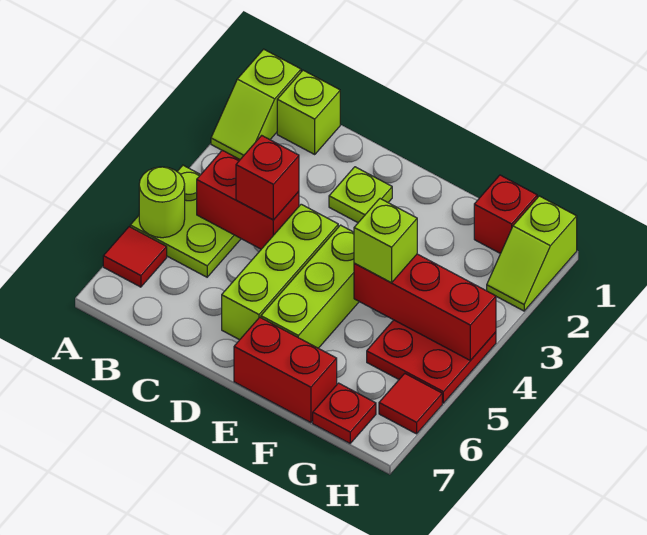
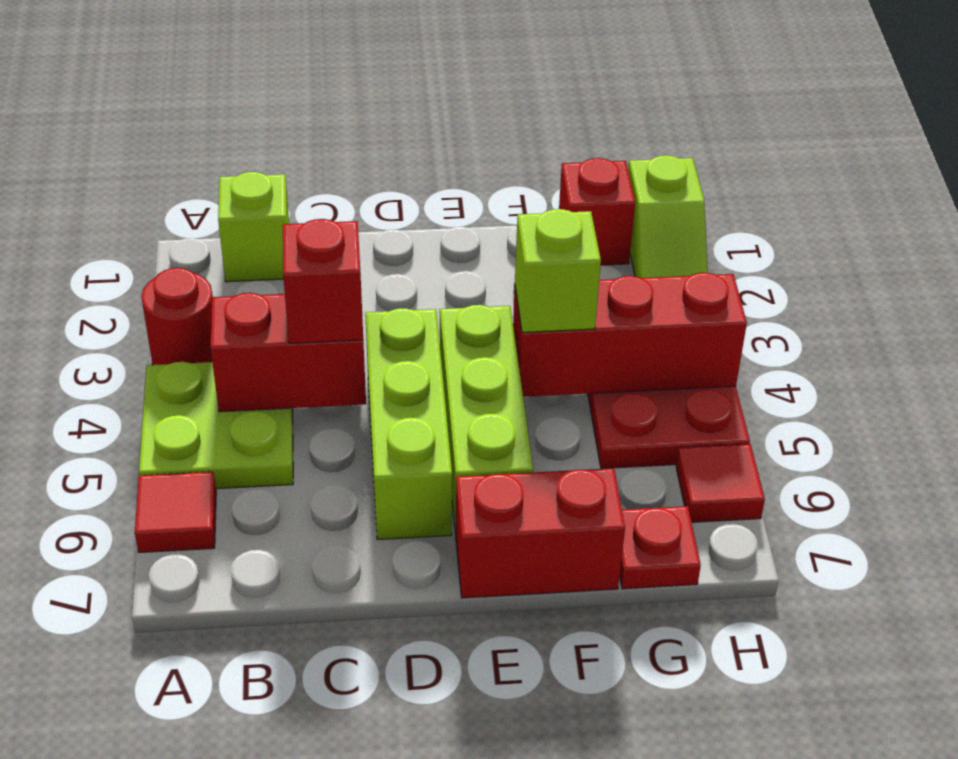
lime slope A1:A2 level 1 top 1 -> none
none -> red round brick A3 level 1
lime round brick A5 level 2 -> none
lime plate D2 level 1 -> none

